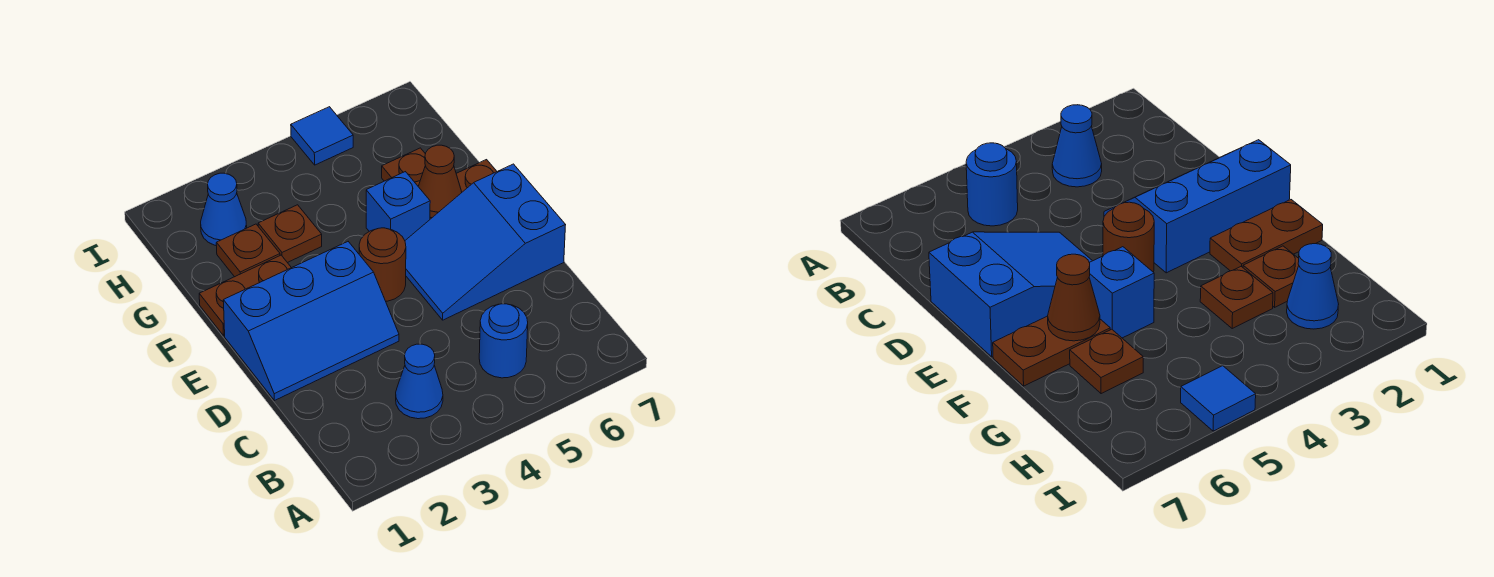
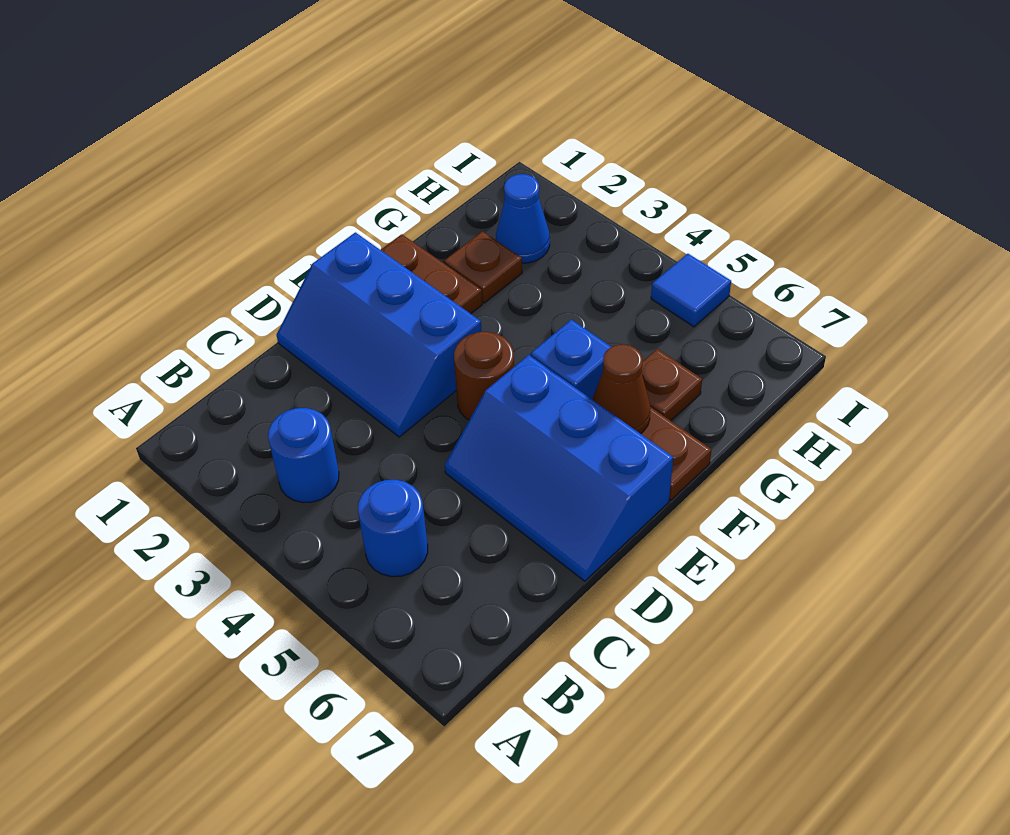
blue cone B3 level 1 -> blue round brick B3 level 1
blue slope D5:E7 level 1 top 7 -> blue slope D5:E7 level 1 top E
brown plate G3 level 1 -> none

